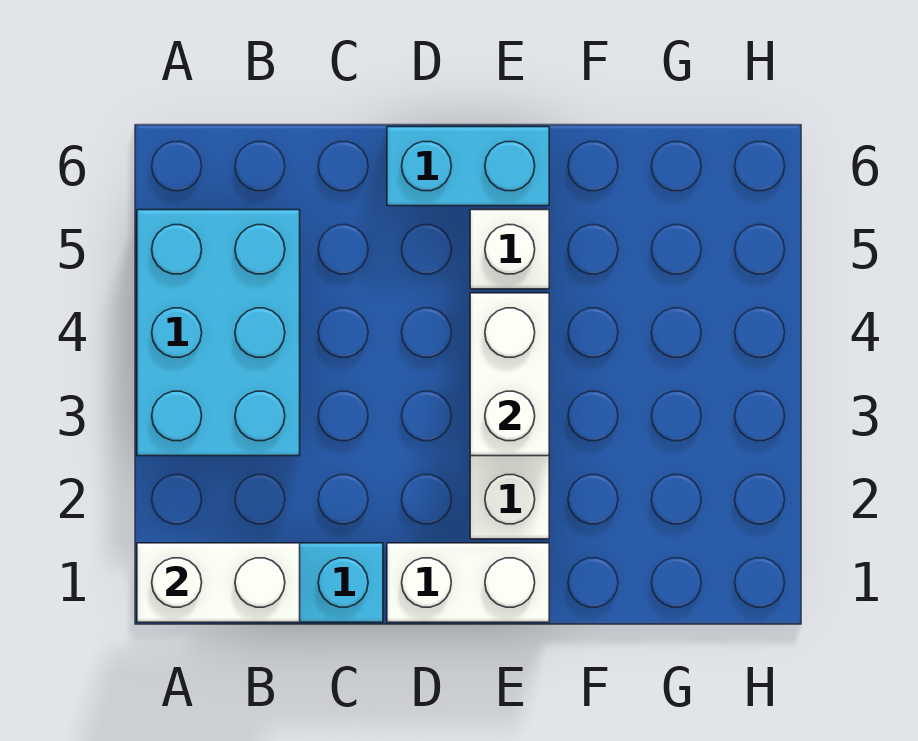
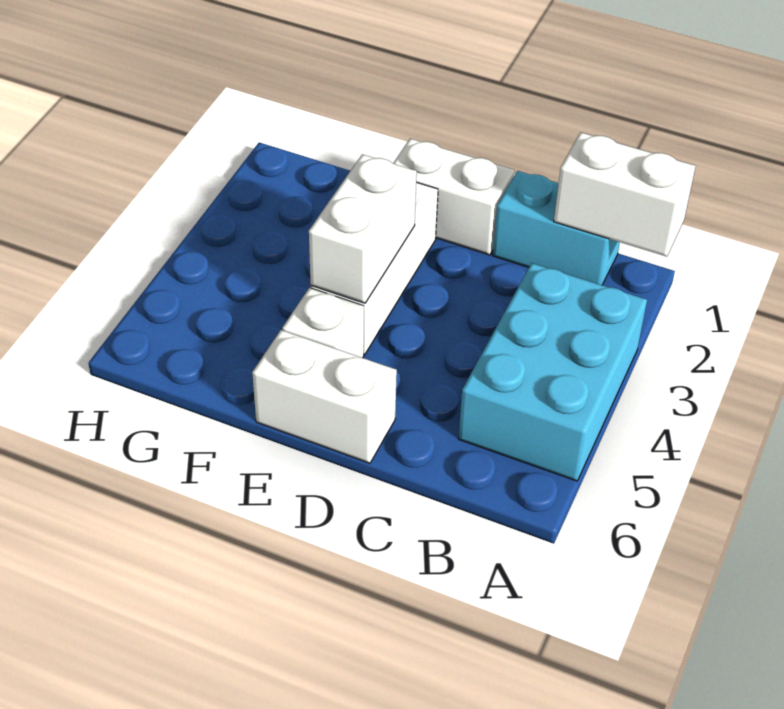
cyan brick D6:E6 level 1 -> white brick D6:E6 level 1

